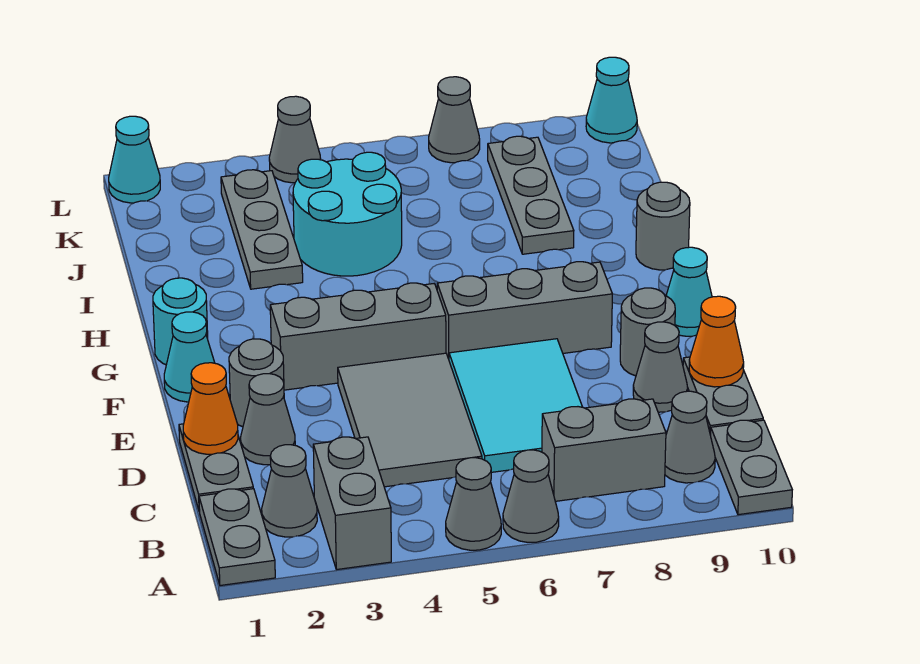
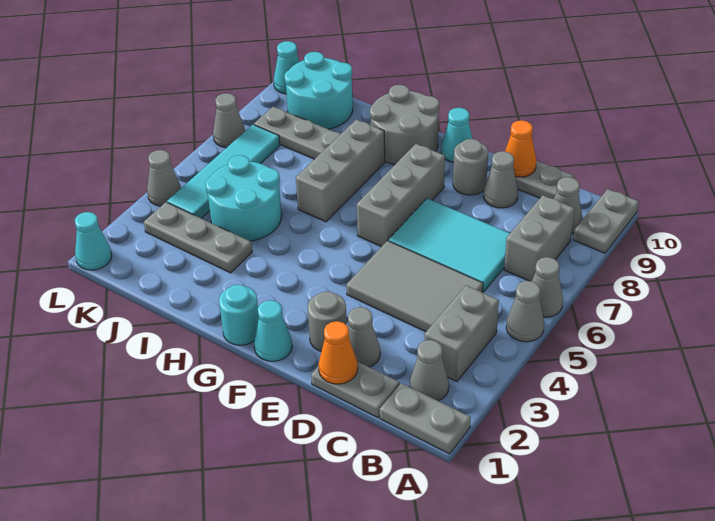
grey brick A3:B3 level 1 -> grey brick B3:B4 level 1
grey plate A10:B10 level 1 -> grey plate A9:A10 level 1
grey brick F3:F5 level 1 -> grey brick H6:H8 level 1
grey round brick H10 level 1 -> grey round brick G9:H10 level 1
none -> cyan round brick J9:K10 level 1
none -> cyan tile K4:K7 level 1

